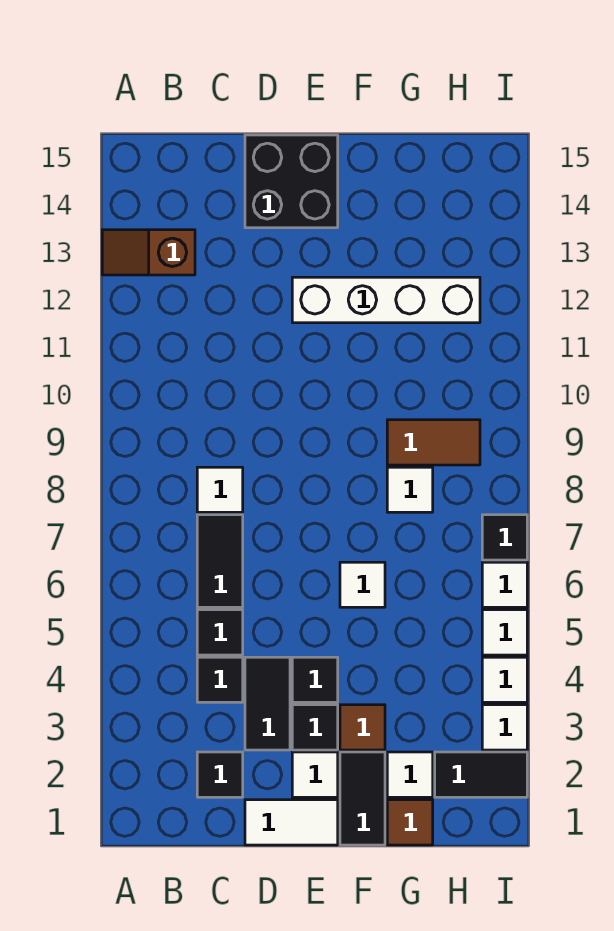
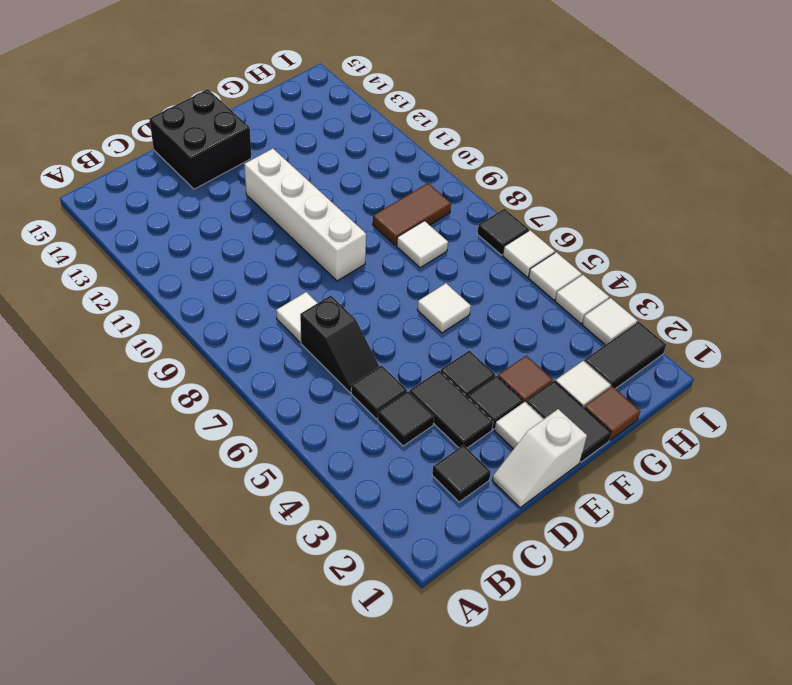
brown slope A13:B13 level 1 top B -> none
black tile C6:C7 level 1 -> black slope C6:C7 level 1 top 7
white tile D1:E1 level 1 -> white slope D1:E1 level 1 top E
white brick E12:H12 level 1 -> white brick E9:E12 level 1

